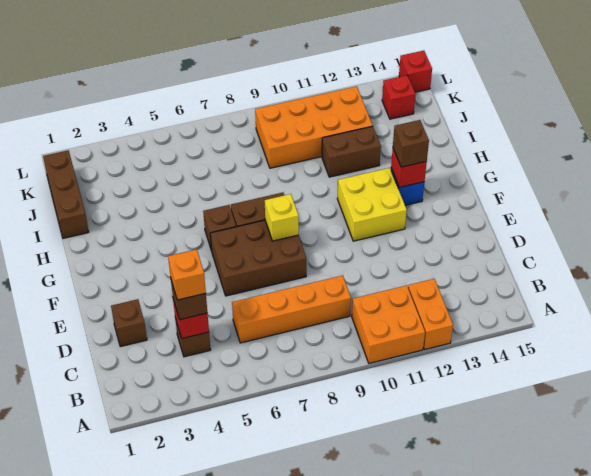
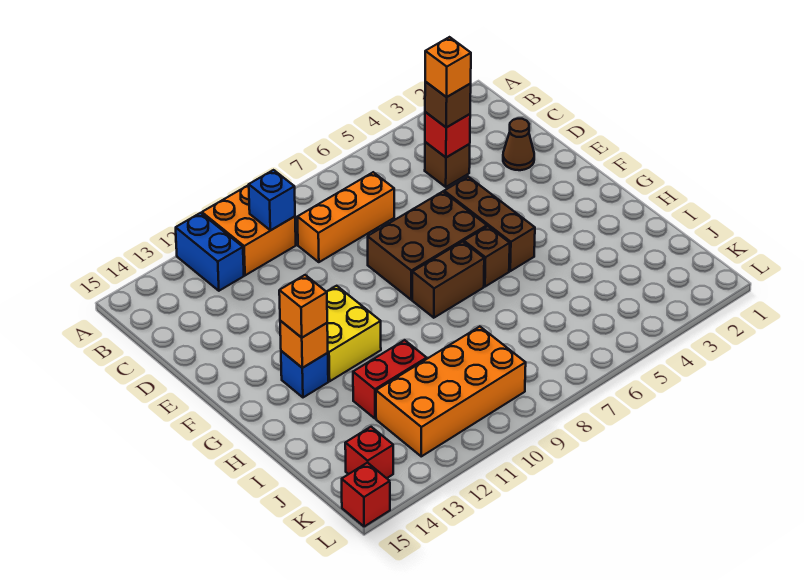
orange brick A12:B12 level 1 -> blue brick A12:B12 level 1
none -> blue brick B10 level 2
orange brick C6:C9 level 1 -> orange brick C7:C9 level 1
brown brick D2 level 1 -> brown cone D2 level 1
yellow brick F8 level 2 -> none
red brick G13 level 2 -> orange brick G13 level 2
brown brick G13 level 3 -> orange brick G13 level 3
brown brick I1:K1 level 1 -> brown brick E5:G5 level 1
brown brick I11:I12 level 1 -> red brick I11:I12 level 1

